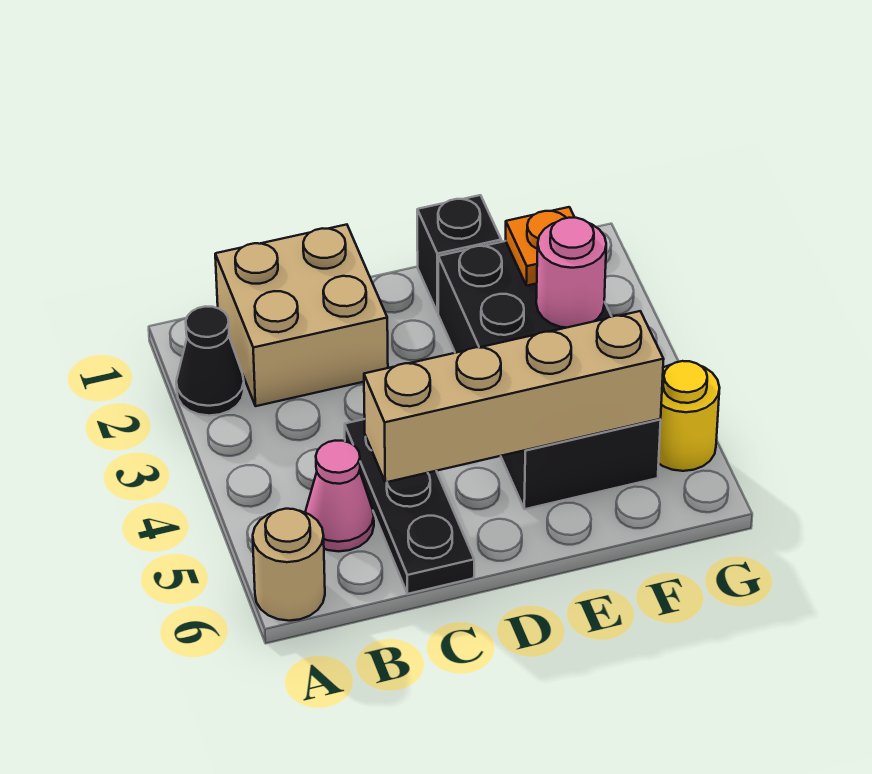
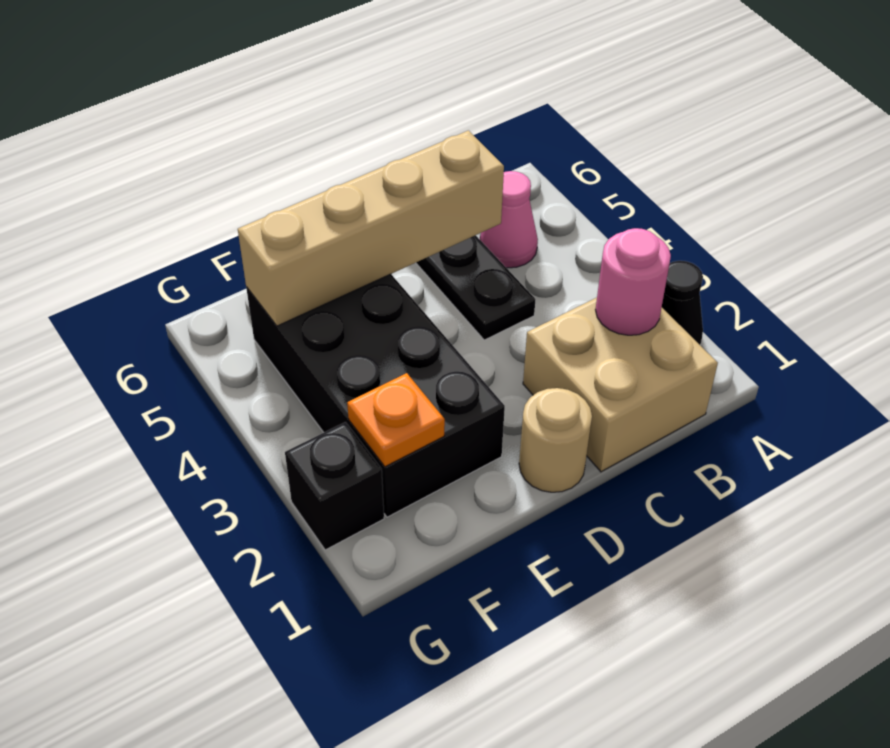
tan round brick A6 level 1 -> tan round brick D1 level 1
black brick E1 level 1 -> black brick G2 level 1
pink round brick F3 level 2 -> pink round brick B2 level 2
yellow round brick G5 level 1 -> none

